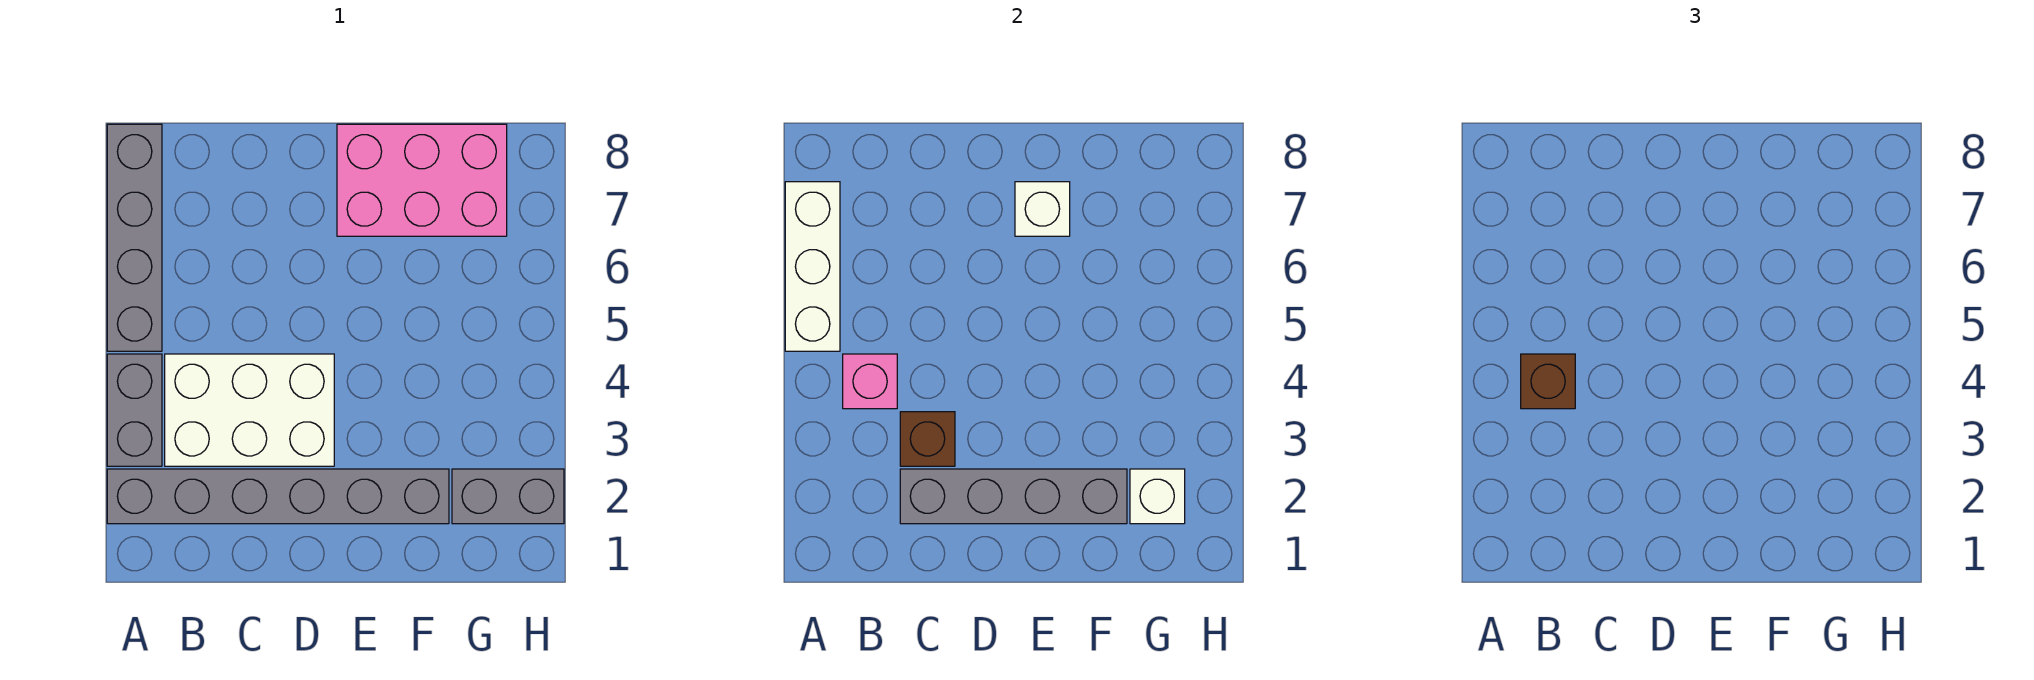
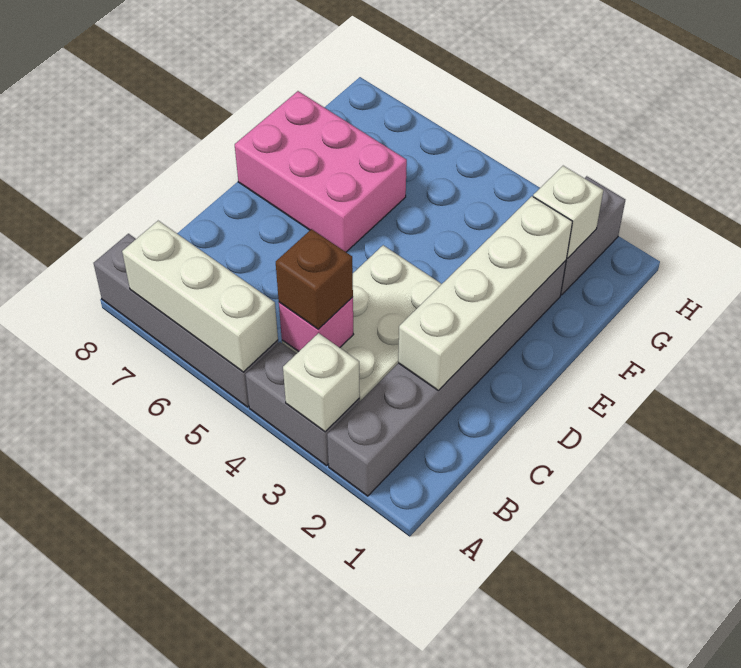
grey brick C2:F2 level 2 -> white brick C2:F2 level 2
brown brick C3 level 2 -> none
pink brick E7:G8 level 1 -> pink brick E6:F8 level 1
white brick E7 level 2 -> white brick A3 level 2

